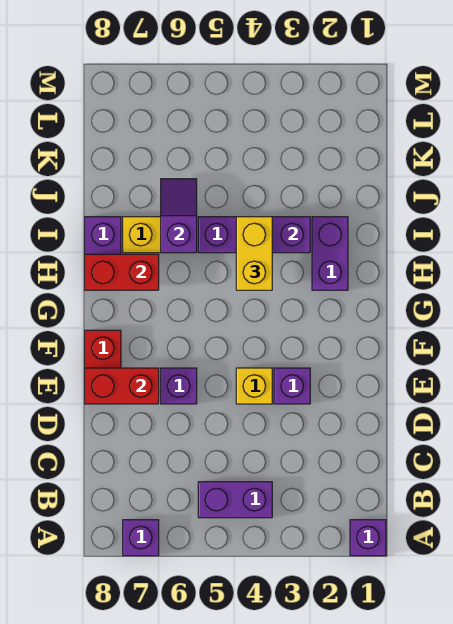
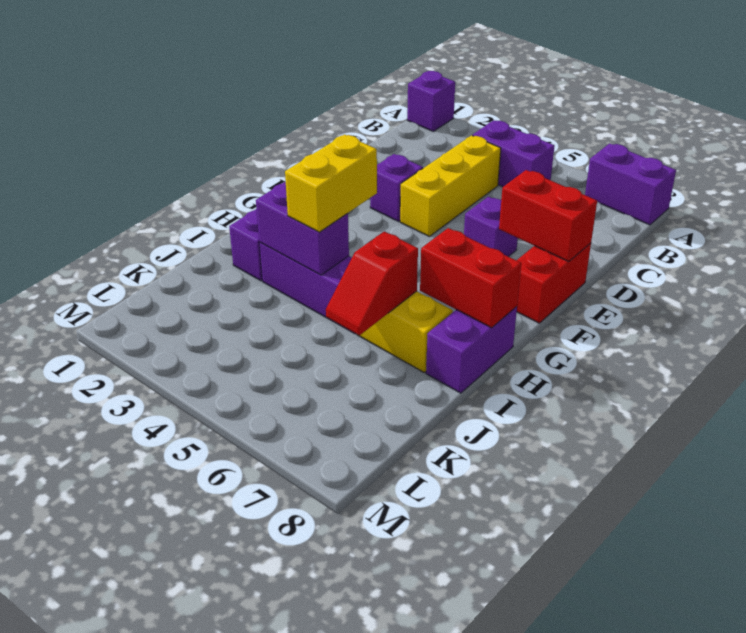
purple brick A7 level 1 -> purple brick A7:A8 level 1
yellow brick E4 level 1 -> yellow brick C4:E4 level 1
purple slope I6:J6 level 2 top I -> red slope I6:J6 level 2 top I

